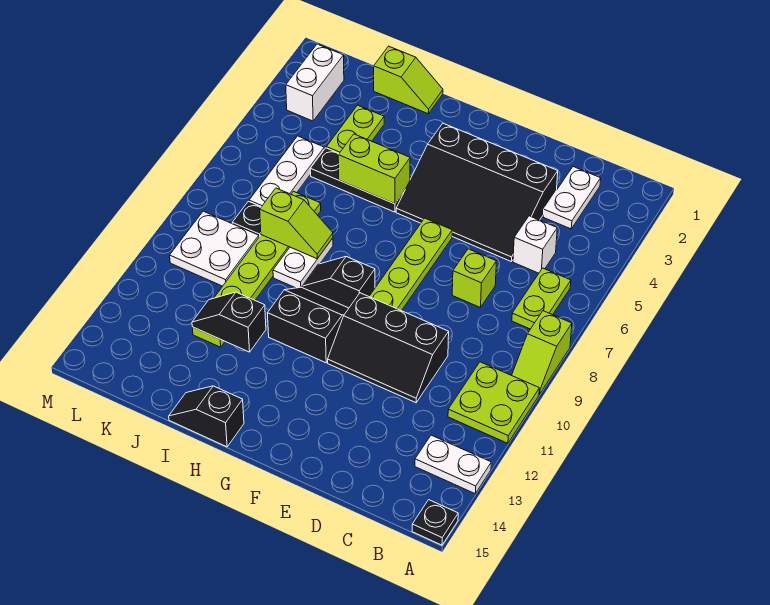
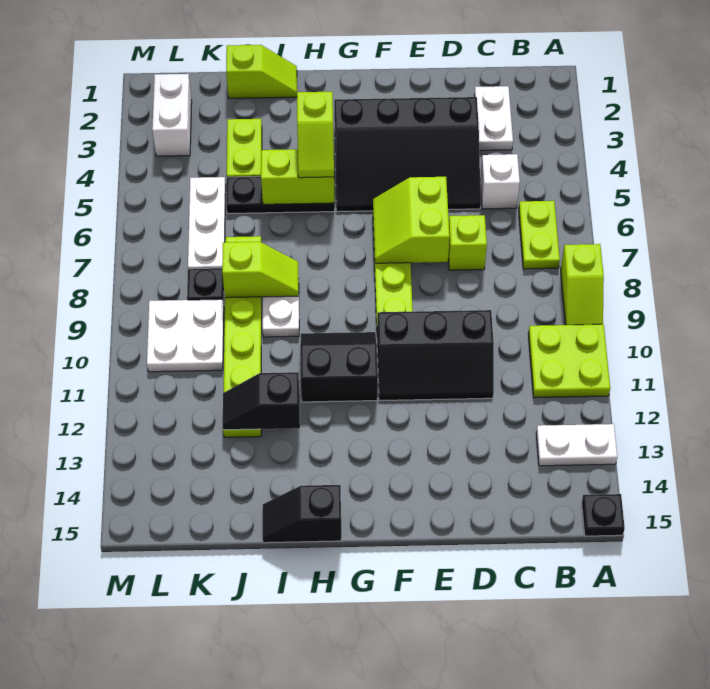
none -> lime slope E6:F7 level 2 top E
black slope G9:H9 level 1 top G -> none
none -> lime slope H4:H5 level 3 top 4

